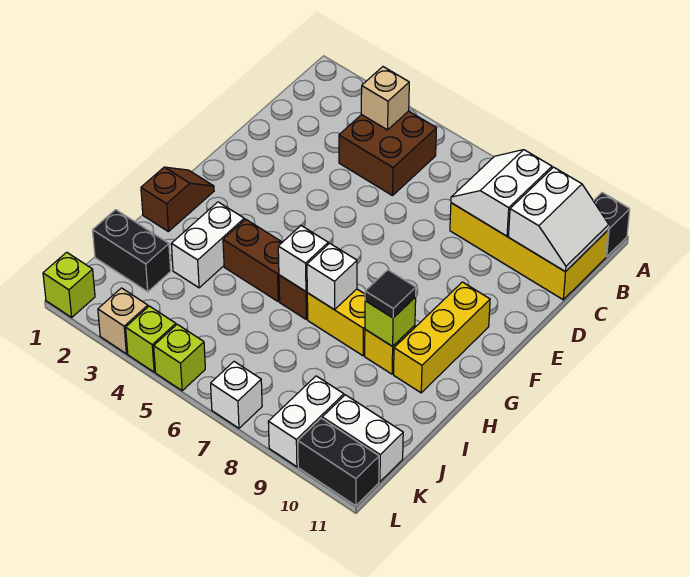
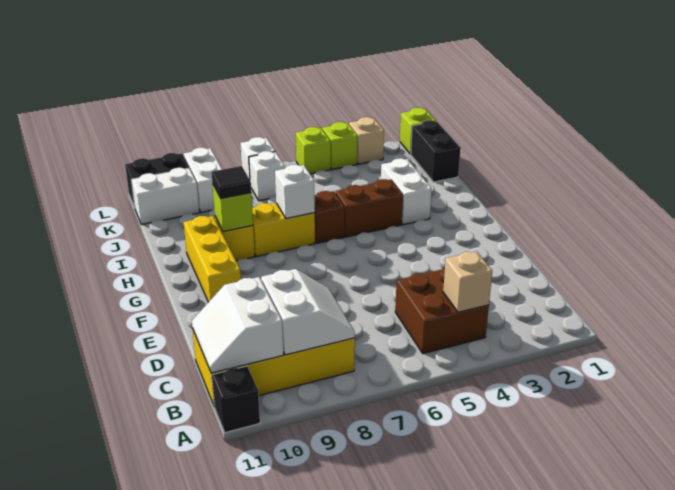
brown slope G1:H1 level 1 top H -> none
white brick H6 level 2 -> white brick K7 level 1
black brick J1:J2 level 1 -> black brick J1:K1 level 1

